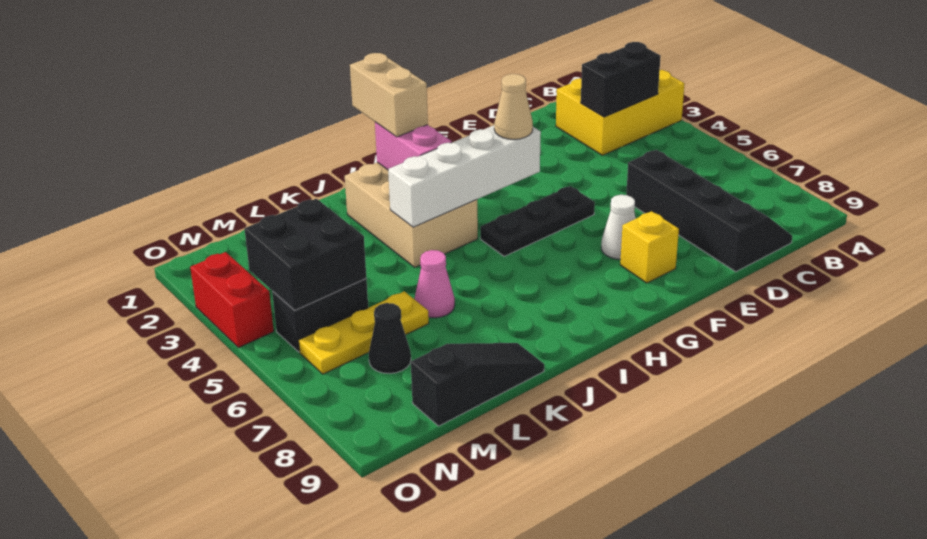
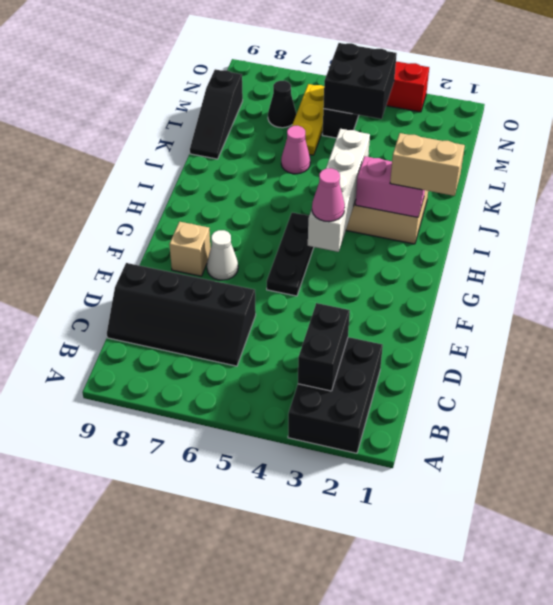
yellow brick A2:C3 level 1 -> black brick A2:C3 level 1
yellow brick F8 level 1 -> tan brick F8 level 1
tan cone G4 level 3 -> pink cone G4 level 3

